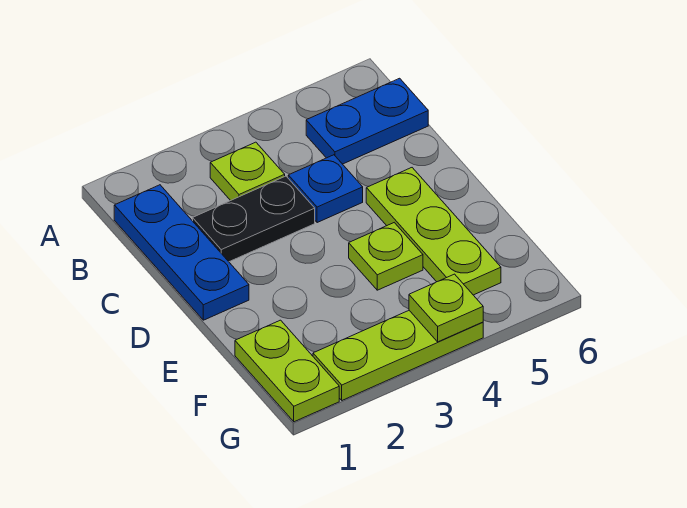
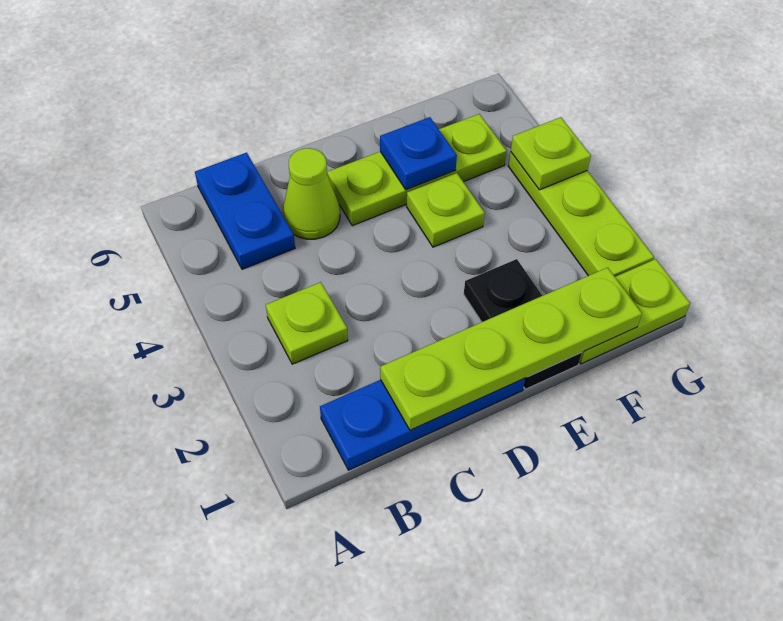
none -> lime plate C1:F1 level 2
black plate C2:C3 level 1 -> black plate E1:E2 level 1
blue plate C4 level 1 -> blue plate E5 level 2
none -> lime cone C5 level 1

